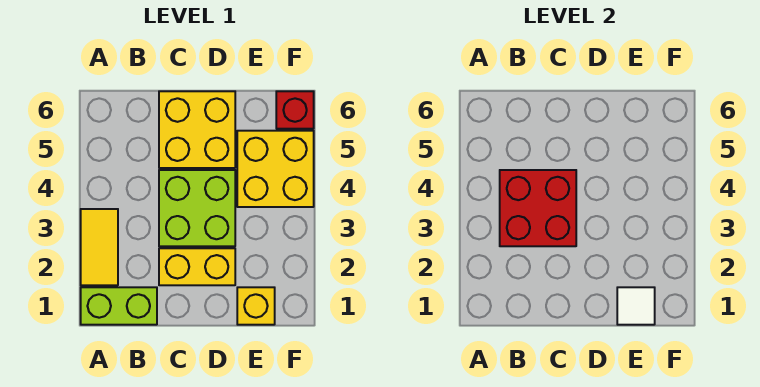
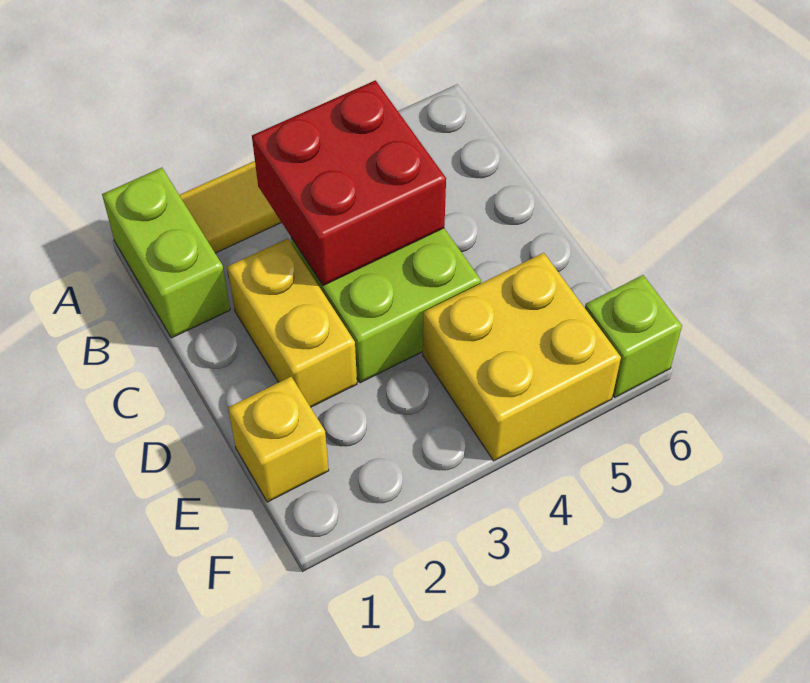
yellow brick C5:D6 level 1 -> none
white tile E1 level 2 -> none
red brick F6 level 1 -> lime brick F6 level 1

